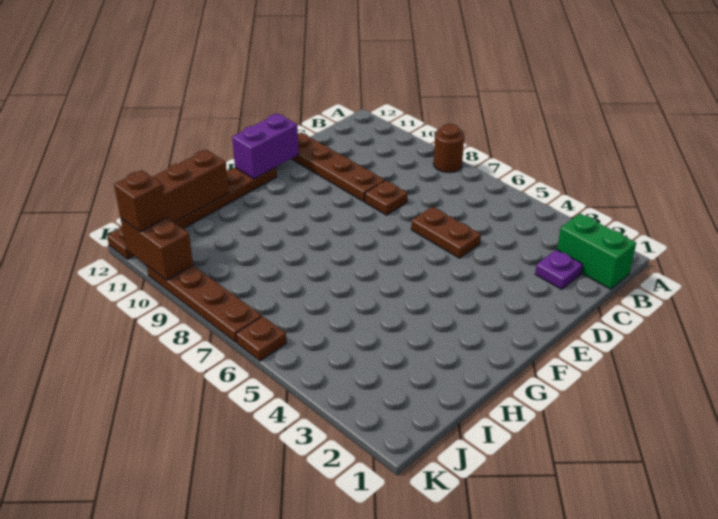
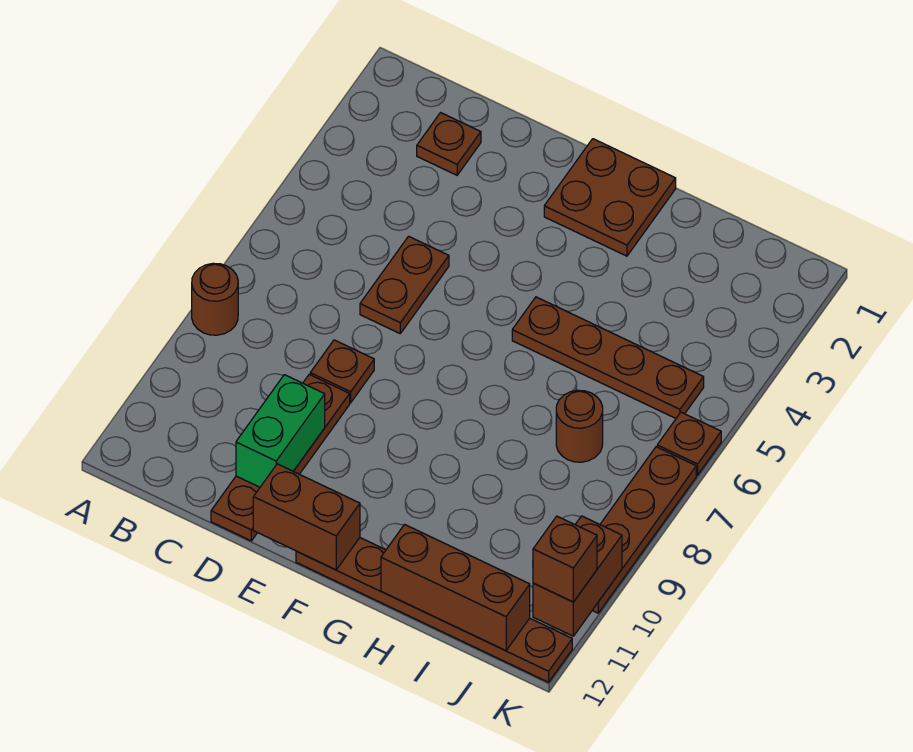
green brick B1:B2 level 1 -> green brick D10:D11 level 2
purple plate C2 level 1 -> brown plate C2 level 1
purple brick E12:F12 level 2 -> brown brick E12:F12 level 2
none -> brown plate F1:G2 level 1
none -> brown plate G5:J5 level 1
none -> brown round brick I7 level 1

